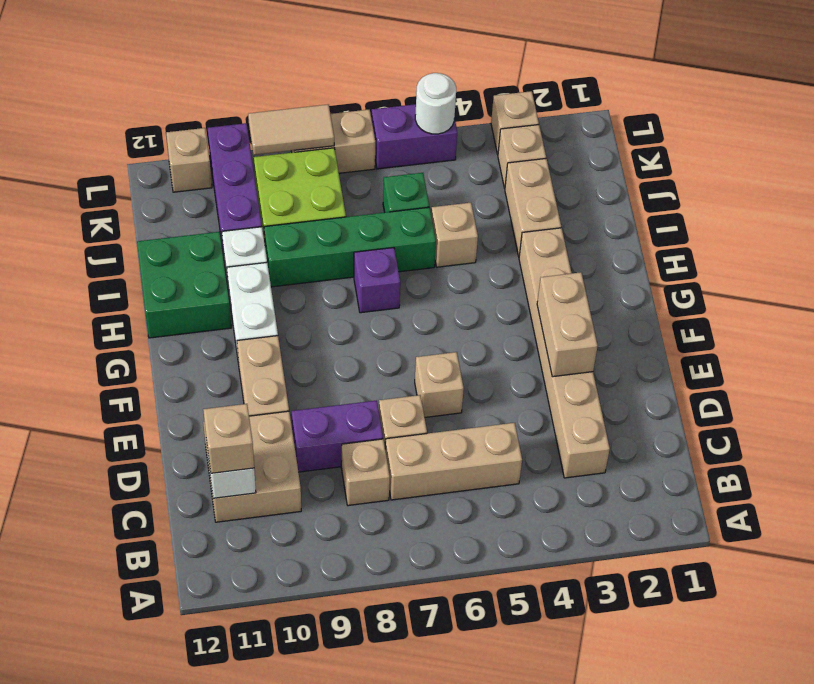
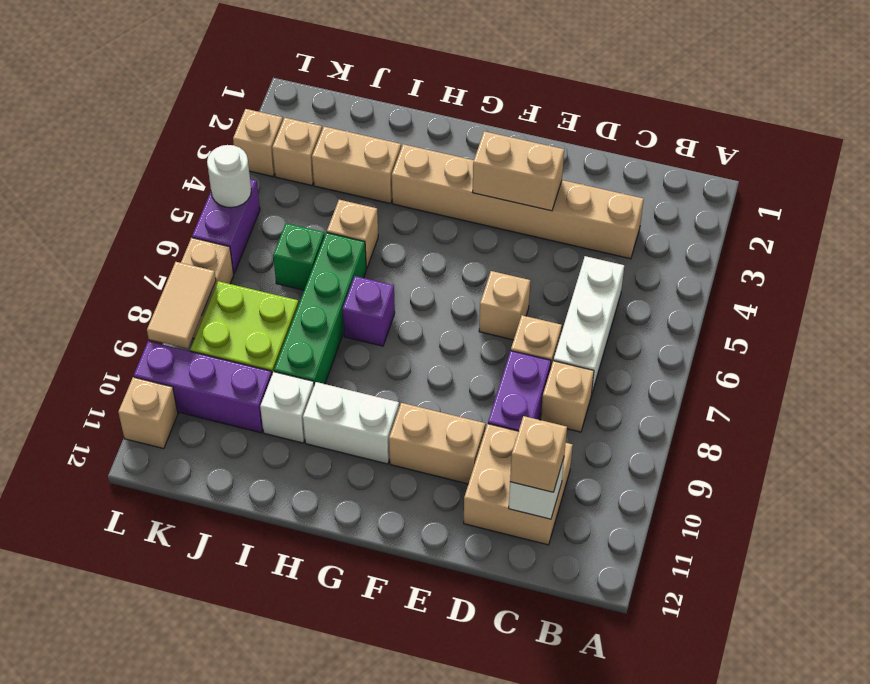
tan brick C5:C7 level 1 -> white brick C5:C7 level 1
green brick H11:I12 level 1 -> none

